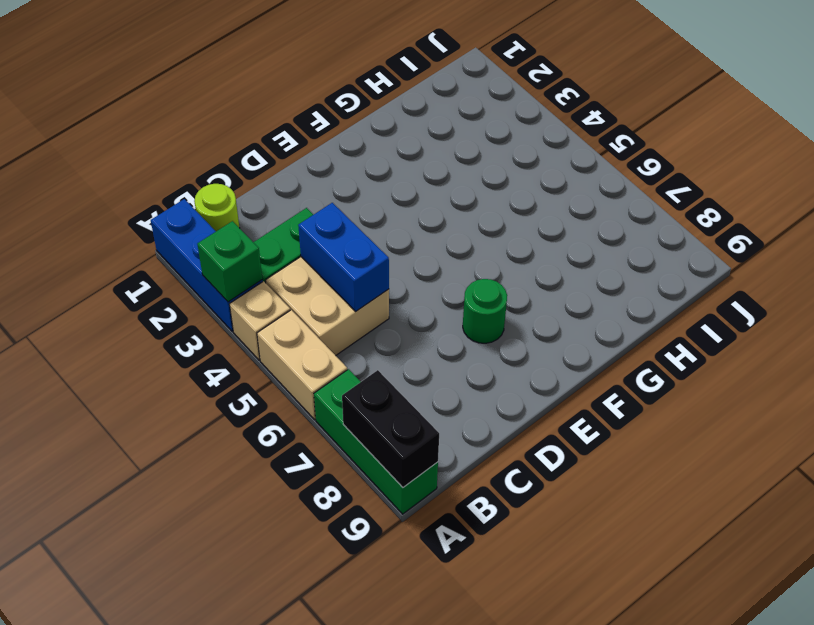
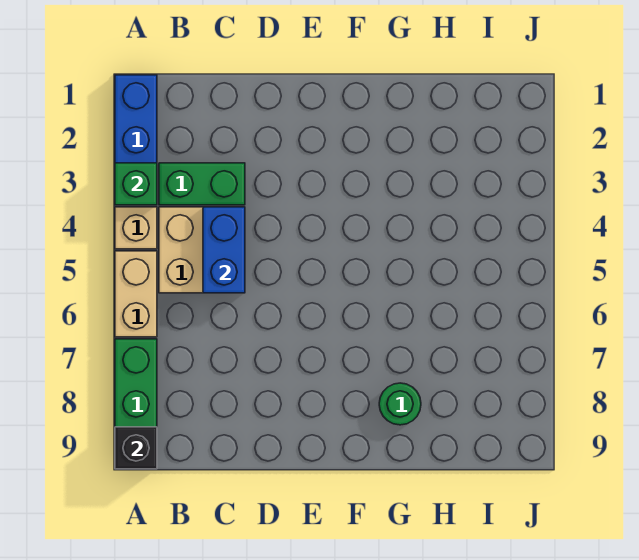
black brick A8:A9 level 2 -> black brick A9 level 2
lime round brick B1 level 1 -> none
green round brick E7 level 1 -> green round brick G8 level 1

